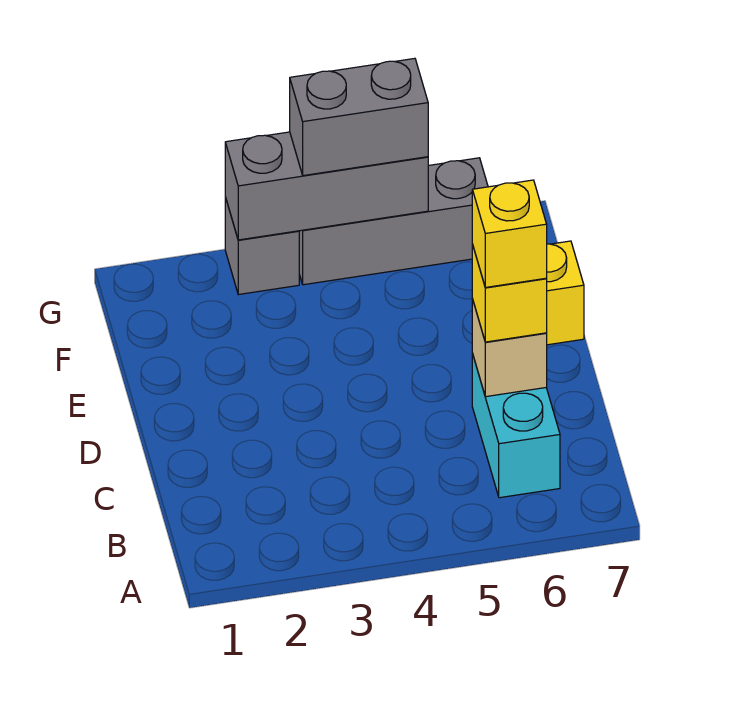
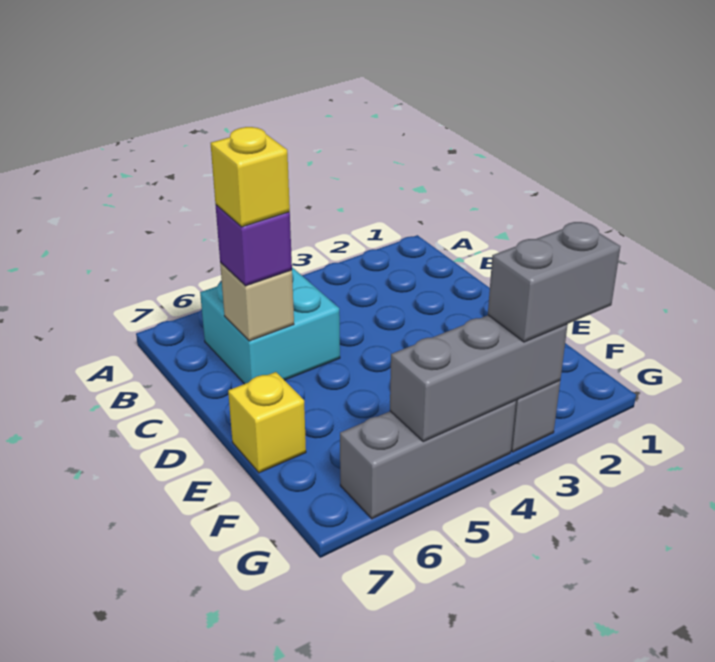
cyan brick B6:C6 level 1 -> cyan brick B5:C6 level 1
yellow brick C6 level 3 -> purple brick C6 level 3
grey brick G4:G5 level 3 -> grey brick G2:G3 level 3

